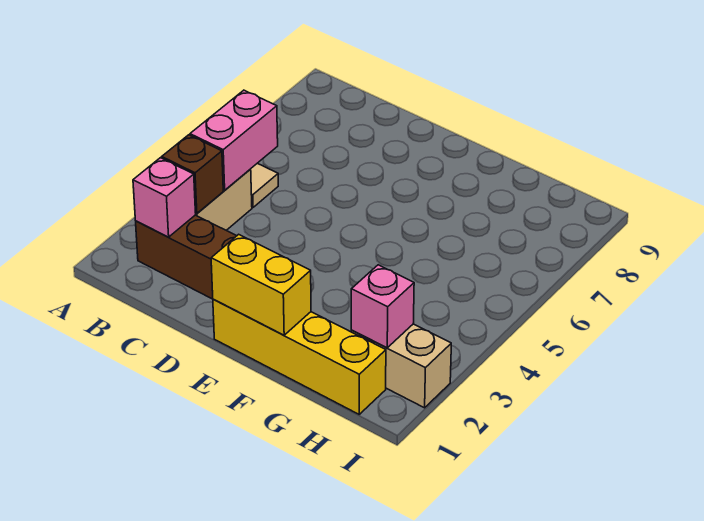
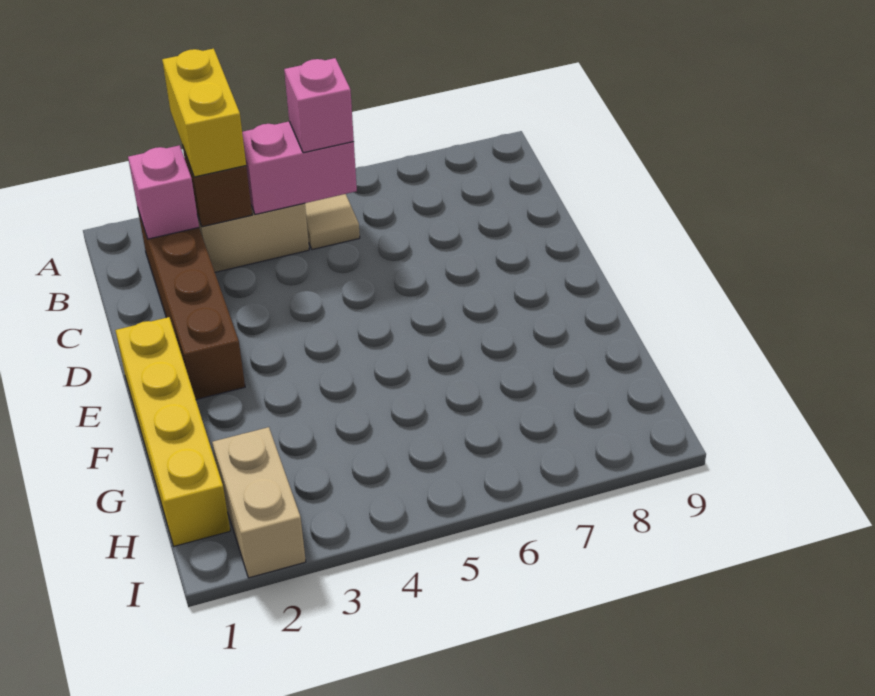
yellow brick E1:F1 level 2 -> yellow brick A3:B3 level 3
pink brick H2 level 2 -> pink brick B5 level 3

